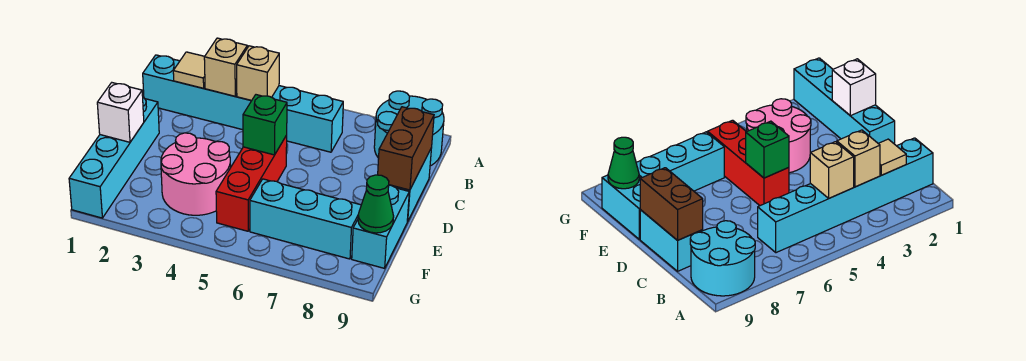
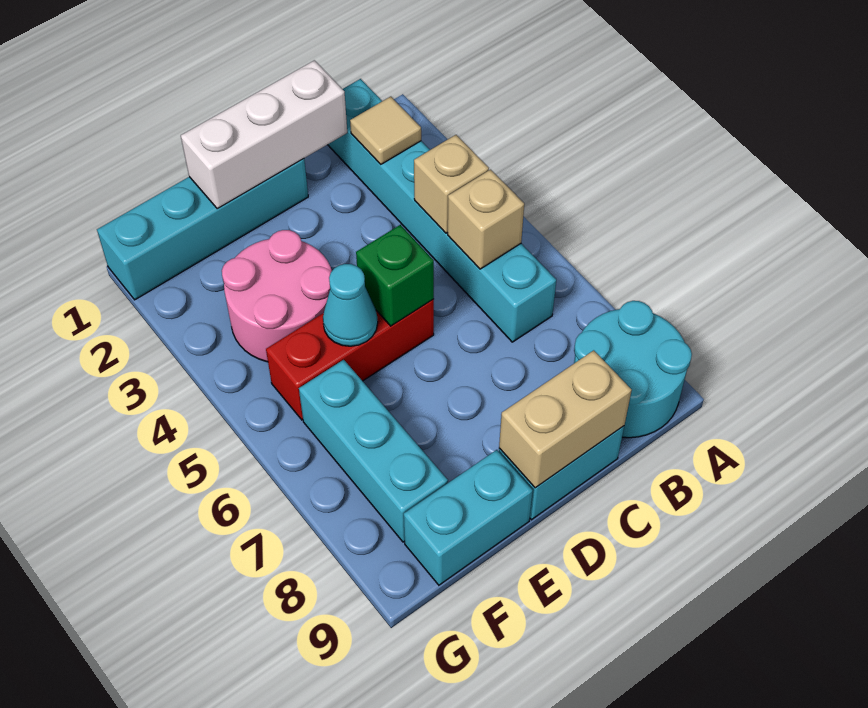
tan brick B3 level 2 -> tan brick B5 level 2
brown brick C9:D9 level 2 -> tan brick C9:D9 level 2
white brick E1 level 2 -> white brick C1:E1 level 2
none -> cyan cone E5 level 2
green cone F9 level 2 -> none

